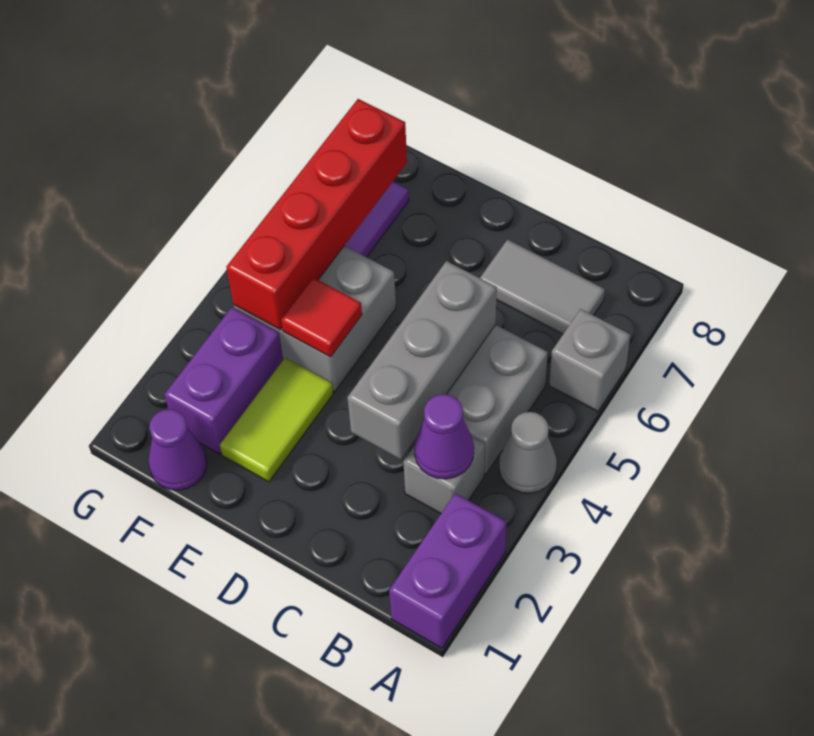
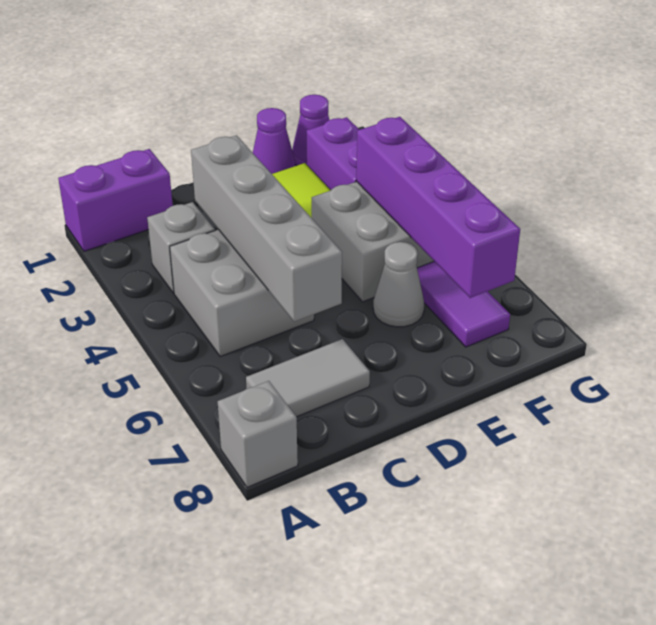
purple brick A1:A2 level 1 -> purple brick A1:B1 level 1
grey cone A4 level 1 -> grey cone E6 level 1
grey brick A6 level 1 -> grey brick A8 level 1
purple cone B3 level 2 -> purple cone E1 level 1
grey brick C3:C5 level 2 -> grey brick C3:C6 level 2
red tile E4 level 2 -> none
red brick F4:F7 level 2 -> purple brick F4:F7 level 2

